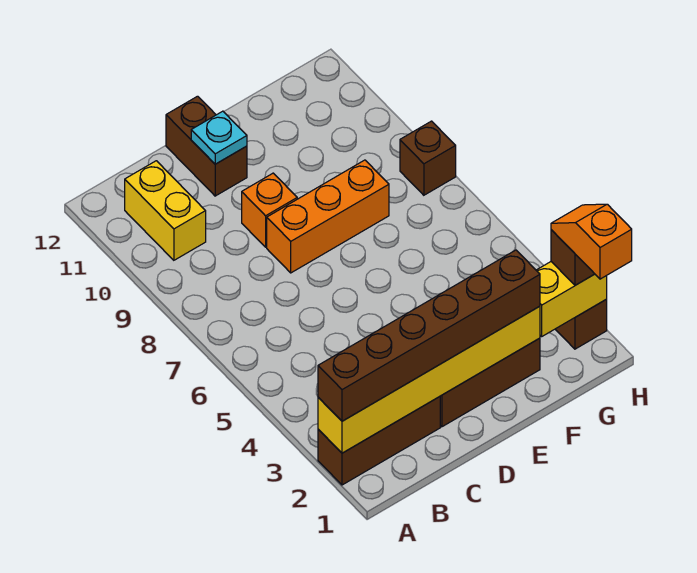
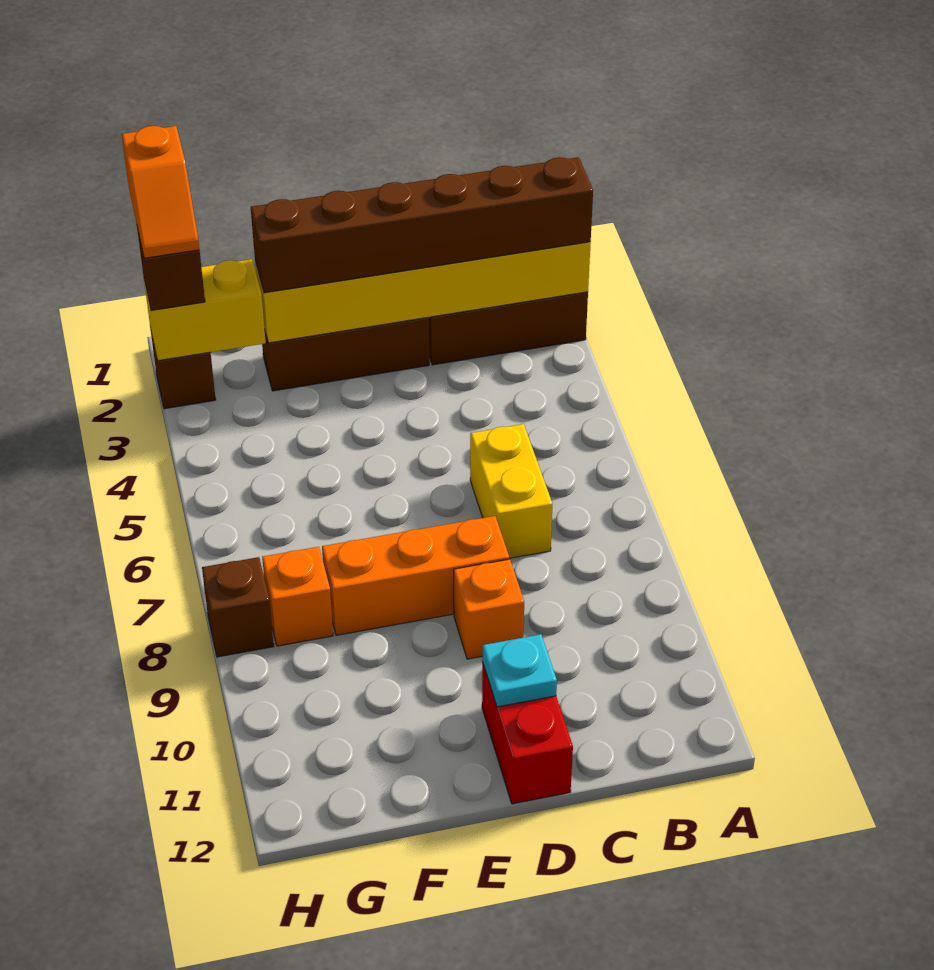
yellow brick B10:B11 level 1 -> yellow brick C6:C7 level 1
brown brick D11:D12 level 1 -> red brick D11:D12 level 1
none -> orange brick G8 level 1

